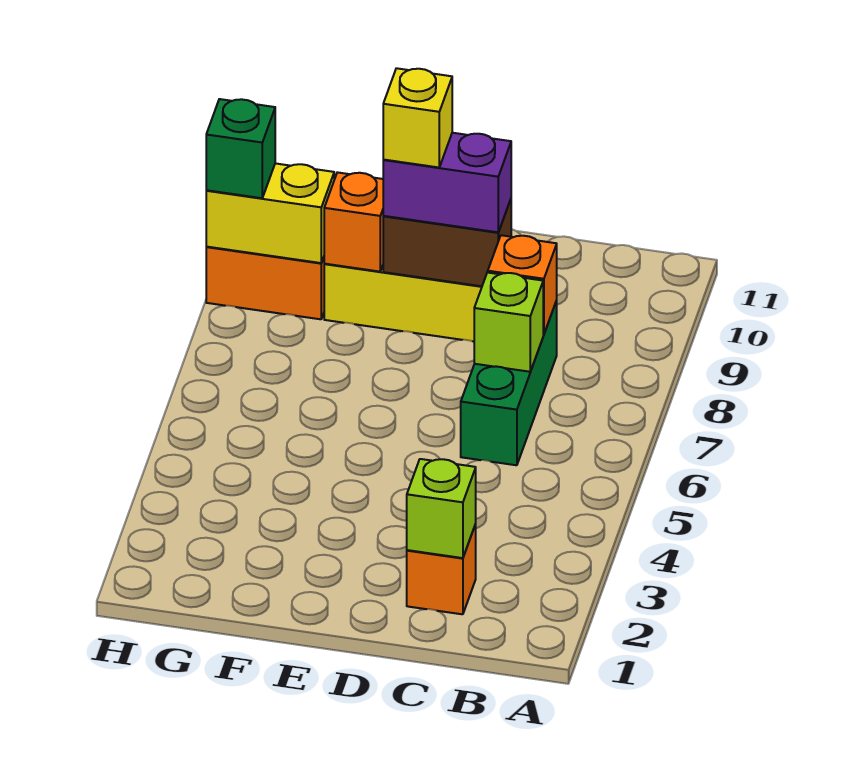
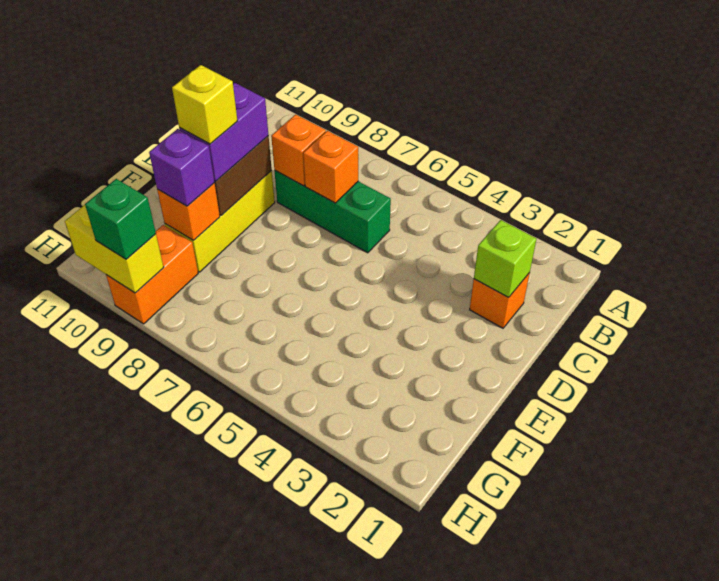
lime brick C7 level 2 -> orange brick C7 level 2
none -> purple brick F9 level 3
yellow brick G9:H9 level 2 -> yellow brick H9:H10 level 2

